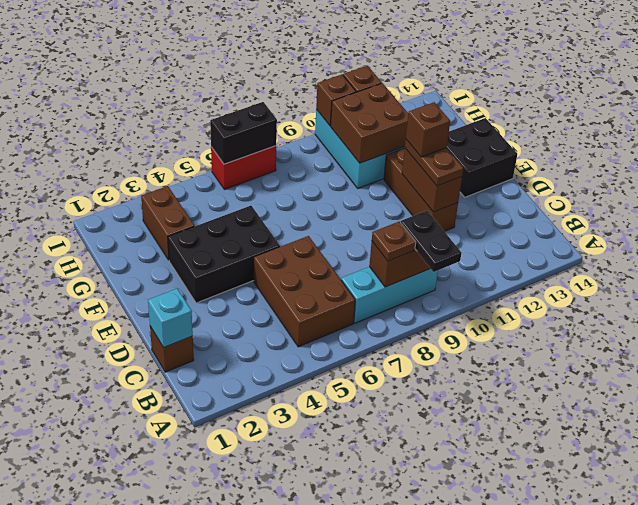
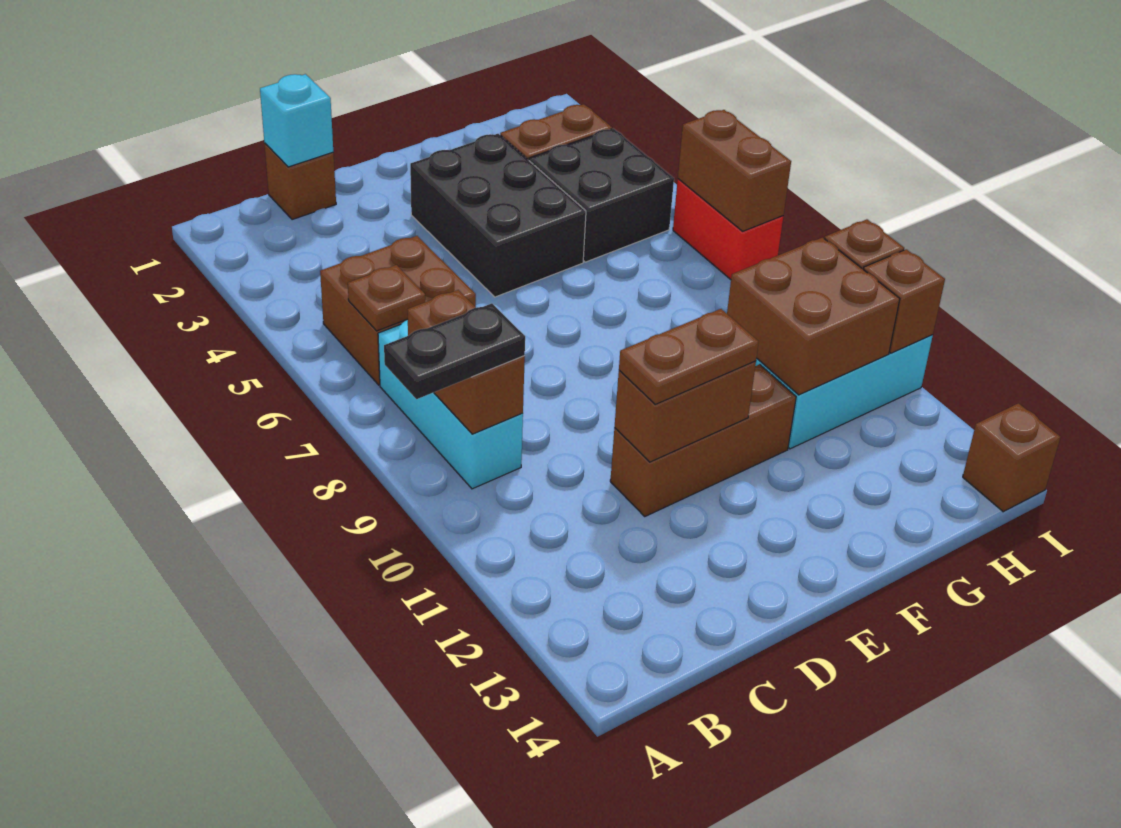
brown brick B5:D6 level 1 -> brown brick B5:C6 level 1
brown plate B8 level 3 -> brown plate B6 level 2
brown brick E11 level 4 -> brown brick I14 level 1
black brick E13:F14 level 1 -> black brick G4:H5 level 1
black brick I6:I7 level 2 -> brown brick I6:I7 level 2

